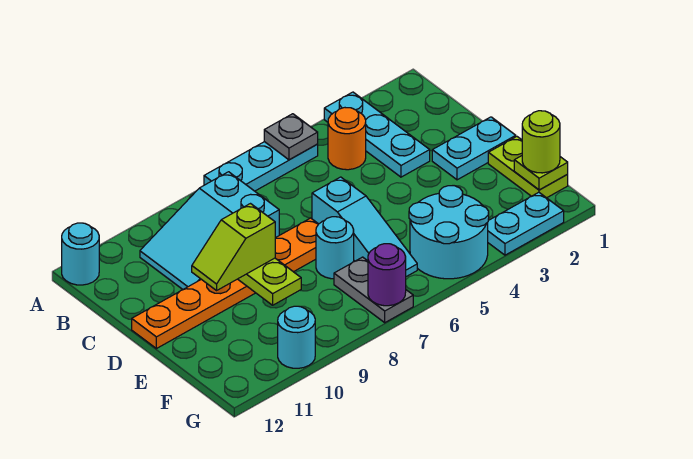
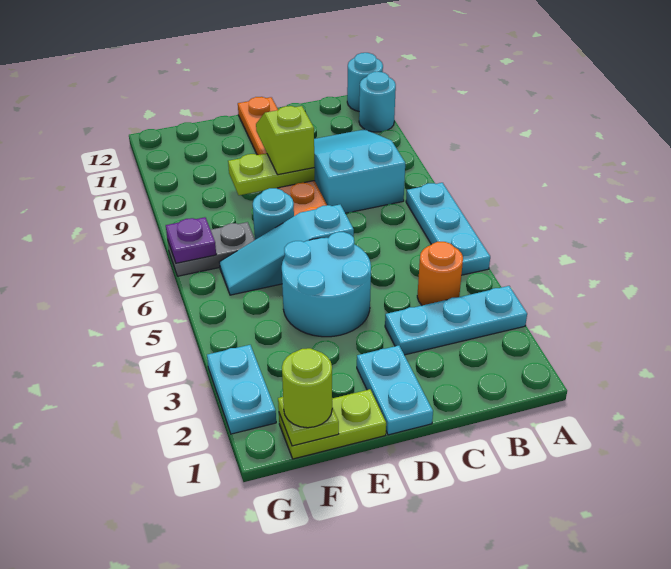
grey plate A5 level 2 -> none
cyan round brick F4:G5 level 1 -> cyan round brick D4:E5 level 1
purple round brick G7 level 2 -> purple plate G7 level 2
cyan round brick G10 level 1 -> cyan round brick A11 level 1

